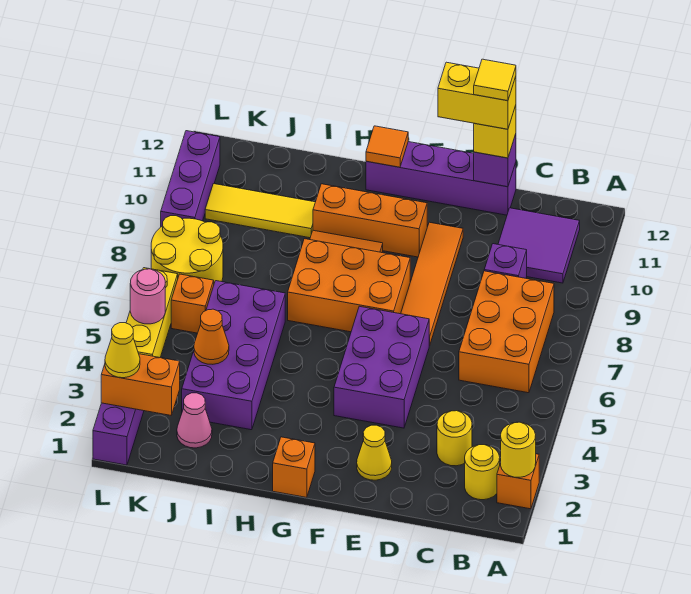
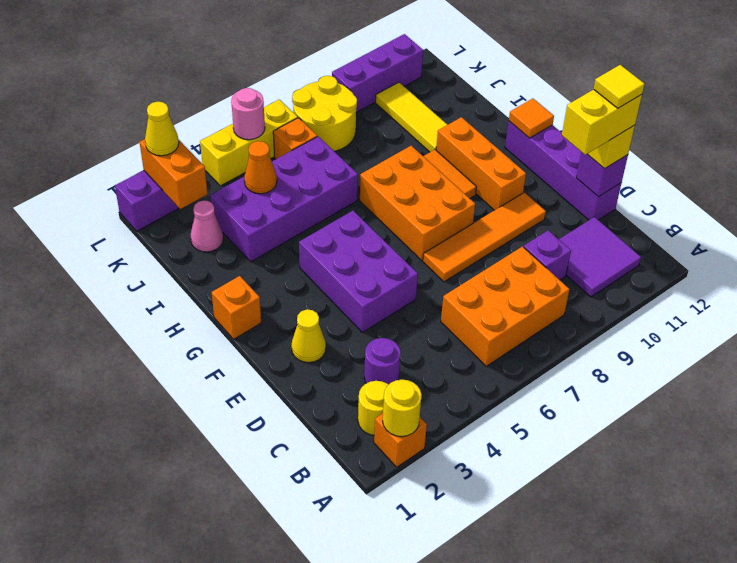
yellow round brick C3 level 1 -> purple round brick C3 level 1
yellow brick D12:E12 level 4 -> yellow brick D11:D12 level 4
purple brick E4:F6 level 1 -> purple brick E4:G5 level 1

